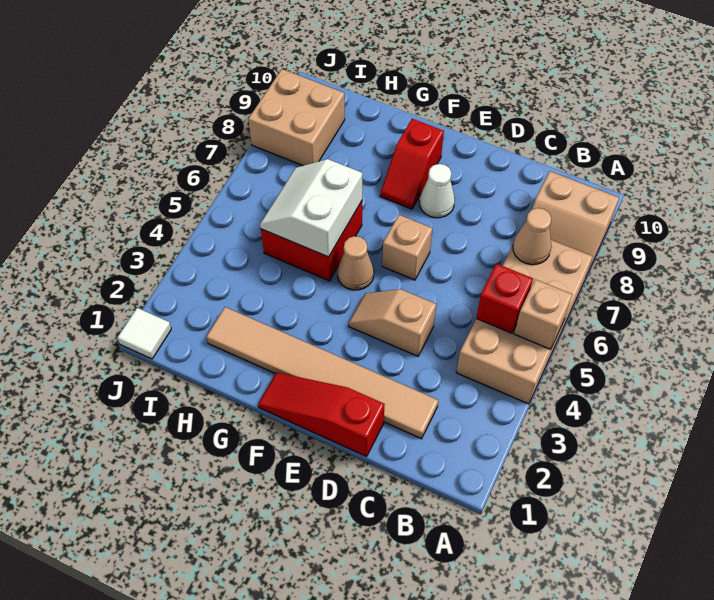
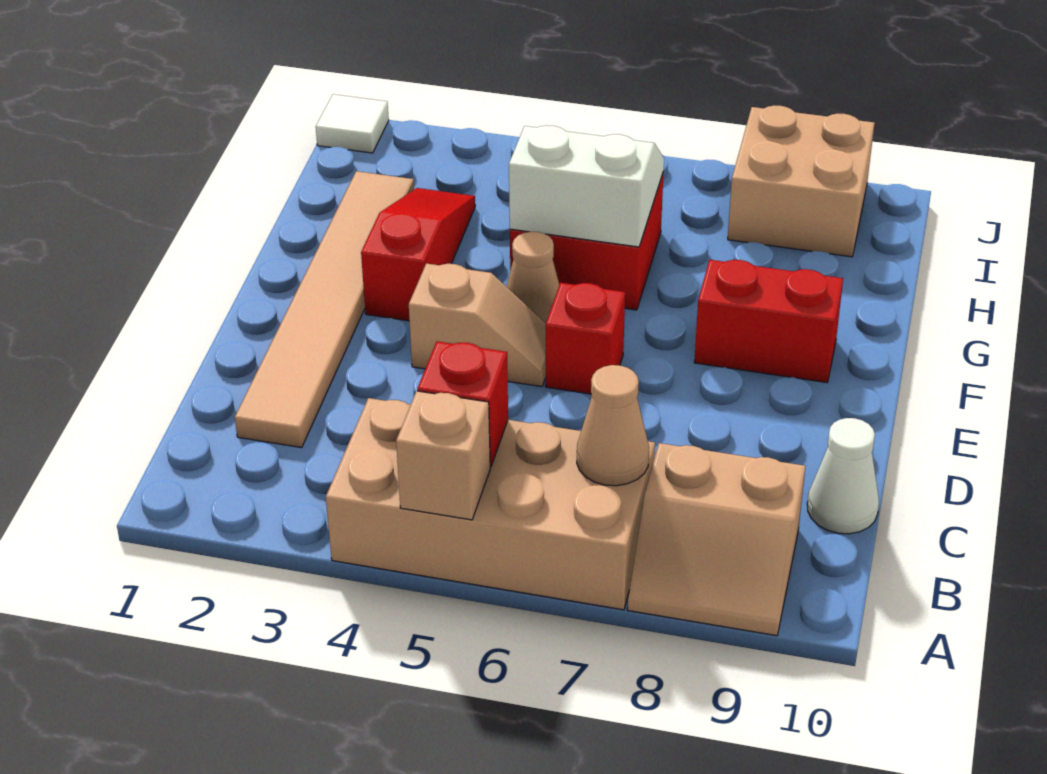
tan slope A8:B9 level 1 top 9 -> tan slope A8:B9 level 1 top B
red slope D1:F1 level 1 top D -> red slope F3:H3 level 1 top F
tan slope D4:E4 level 1 top D -> tan slope E4:E5 level 1 top 4
tan brick E6 level 1 -> red brick E6 level 1
white cone E8 level 1 -> white cone C10 level 1
red slope F8:F9 level 1 top 9 -> red brick F8:F9 level 1

